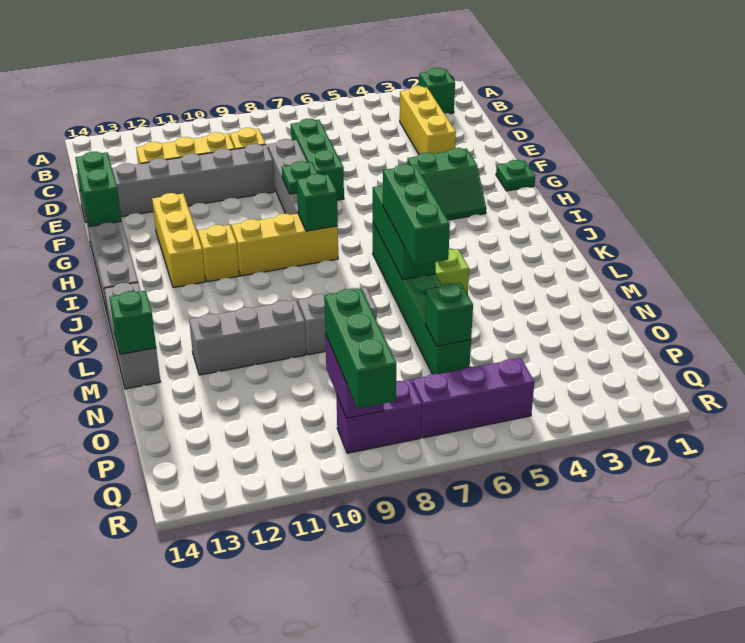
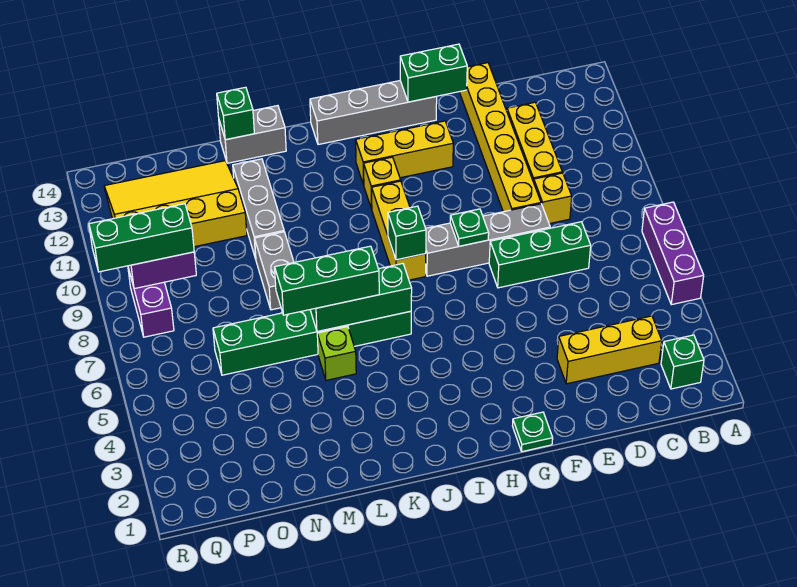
grey brick E9:E14 level 1 -> yellow brick E9:E14 level 1
green slope G3:H4 level 1 top G -> none
grey brick K14:M14 level 1 -> grey brick L14:M14 level 1
none -> yellow slope N11:Q13 level 1 top 11
green brick O6 level 2 -> none
purple brick Q5:Q7 level 1 -> purple brick A5:A7 level 1

